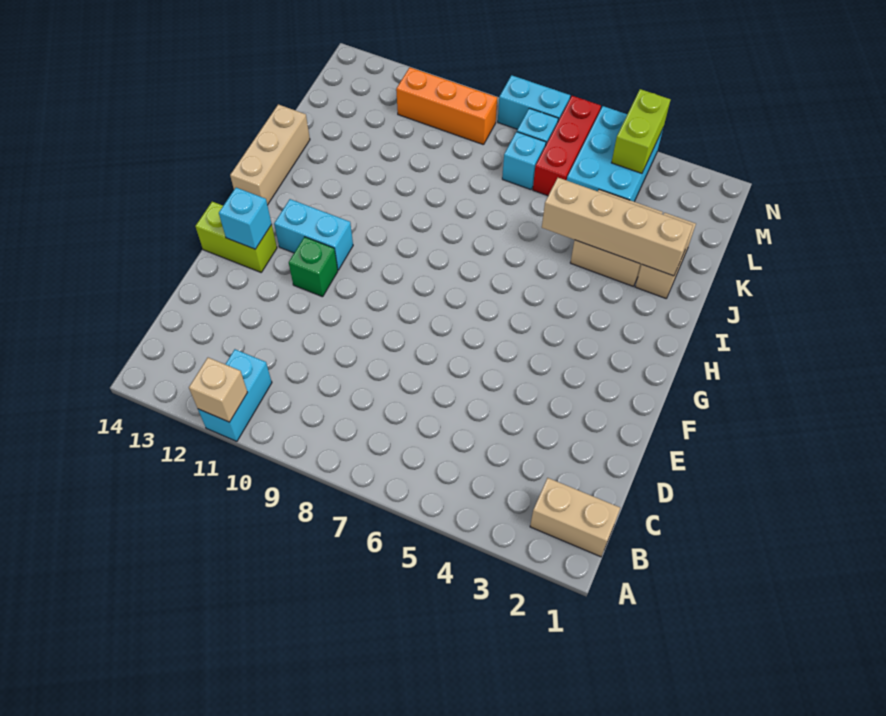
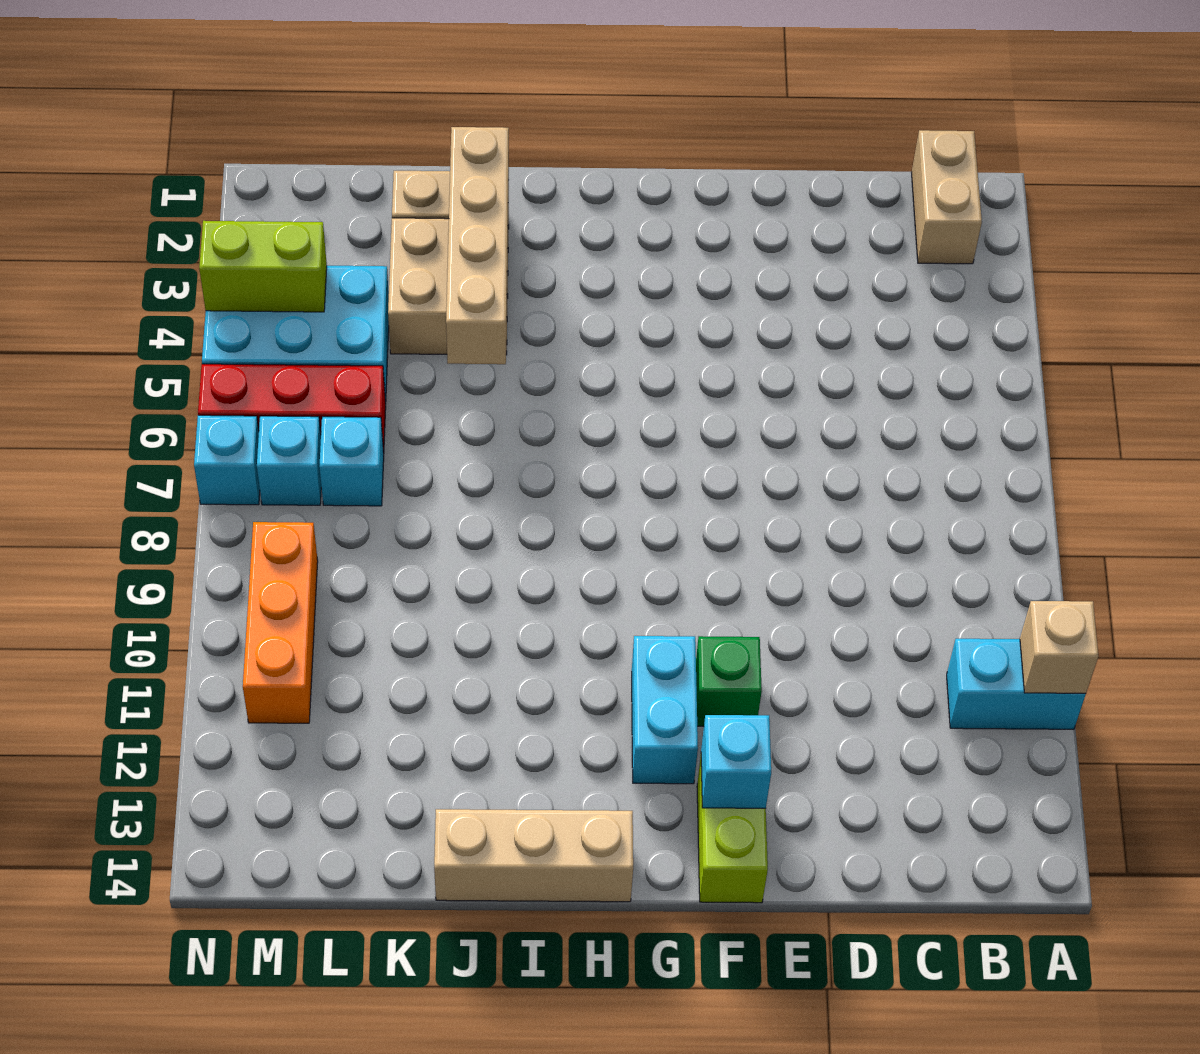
cyan brick N7:N8 level 1 -> cyan brick N7 level 1

